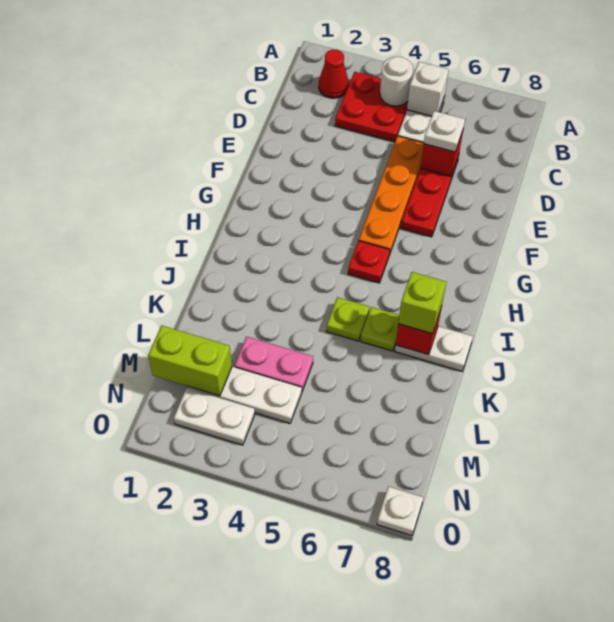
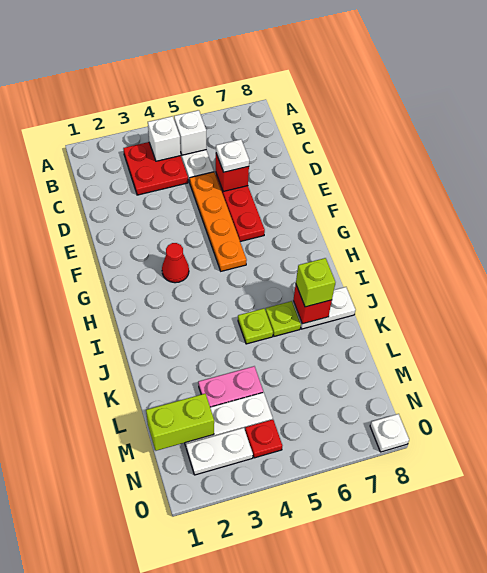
red cone B2 level 1 -> red cone G3 level 1
white round brick B4 level 2 -> white brick B4 level 2
red plate H5 level 1 -> red plate N4 level 1

